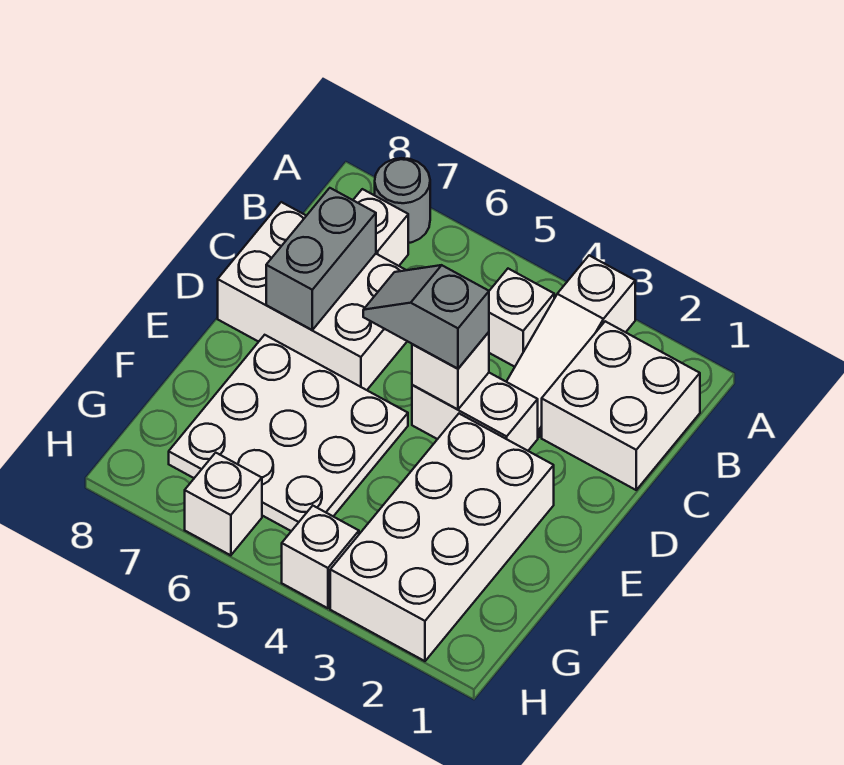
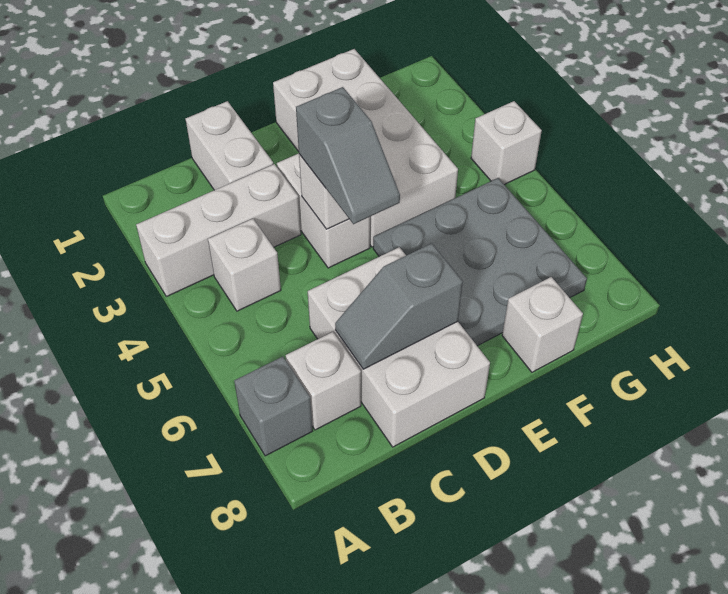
white slope A3:C3 level 1 top A -> white brick A3:C3 level 1
grey round brick A7 level 1 -> grey brick A7 level 1
white brick B1:C2 level 1 -> white brick C1:C2 level 1
grey brick C7:D7 level 2 -> grey slope C7:D7 level 2 top D
white brick E2:H3 level 1 -> white brick E1:F4 level 1
white plate E5:G7 level 1 -> grey plate E5:G7 level 1
white brick H6 level 1 -> white brick F8 level 1

